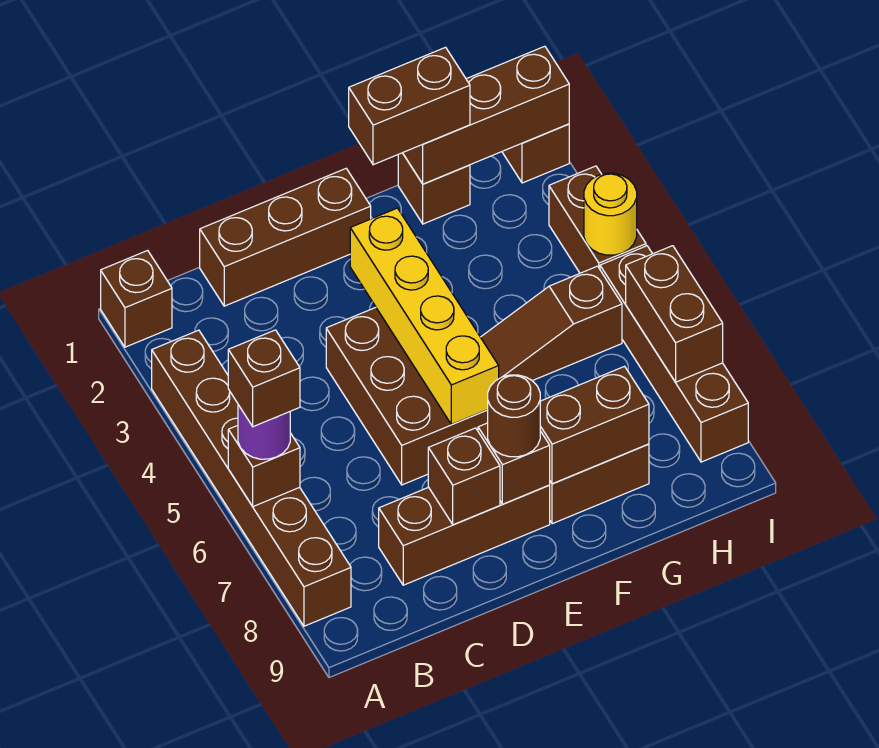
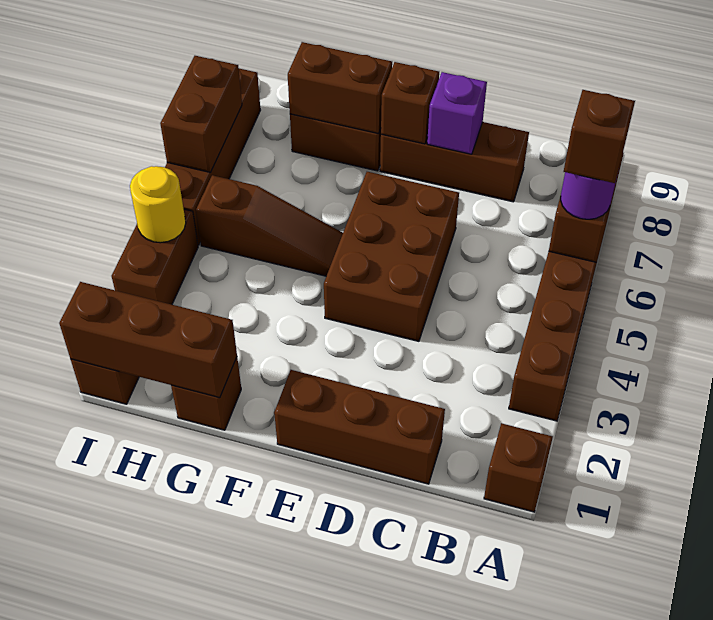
brown brick D8 level 2 -> purple brick D8 level 2
yellow brick E3:E6 level 2 -> none
brown round brick E8 level 3 -> none
brown brick F1:G1 level 3 -> none

